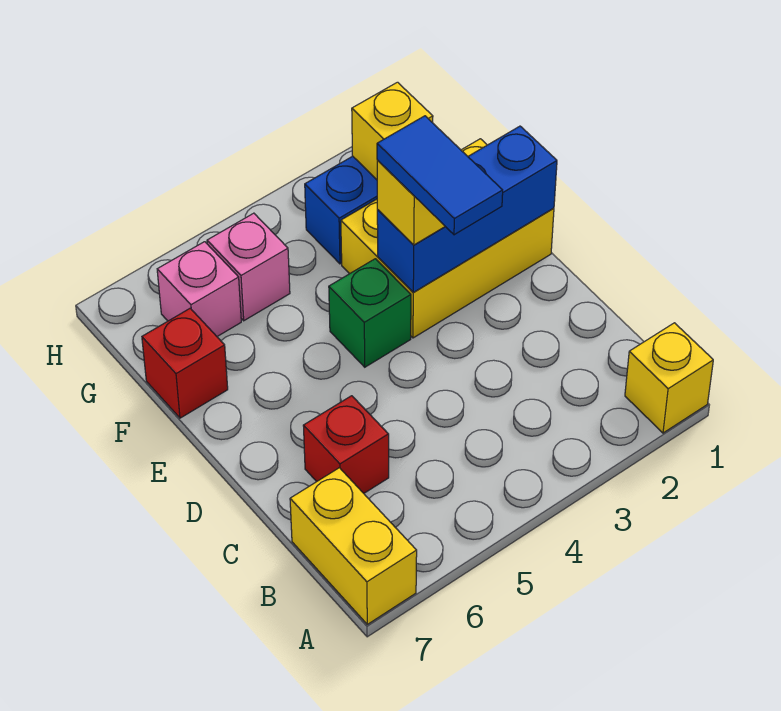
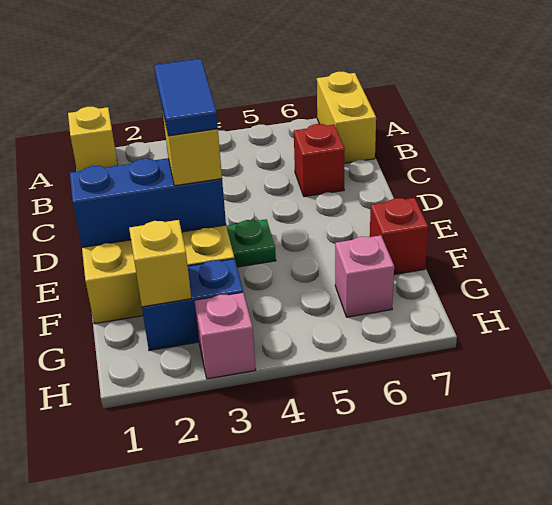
green brick E4 level 1 -> green plate E4 level 1
pink brick G5 level 1 -> pink brick H3 level 1

